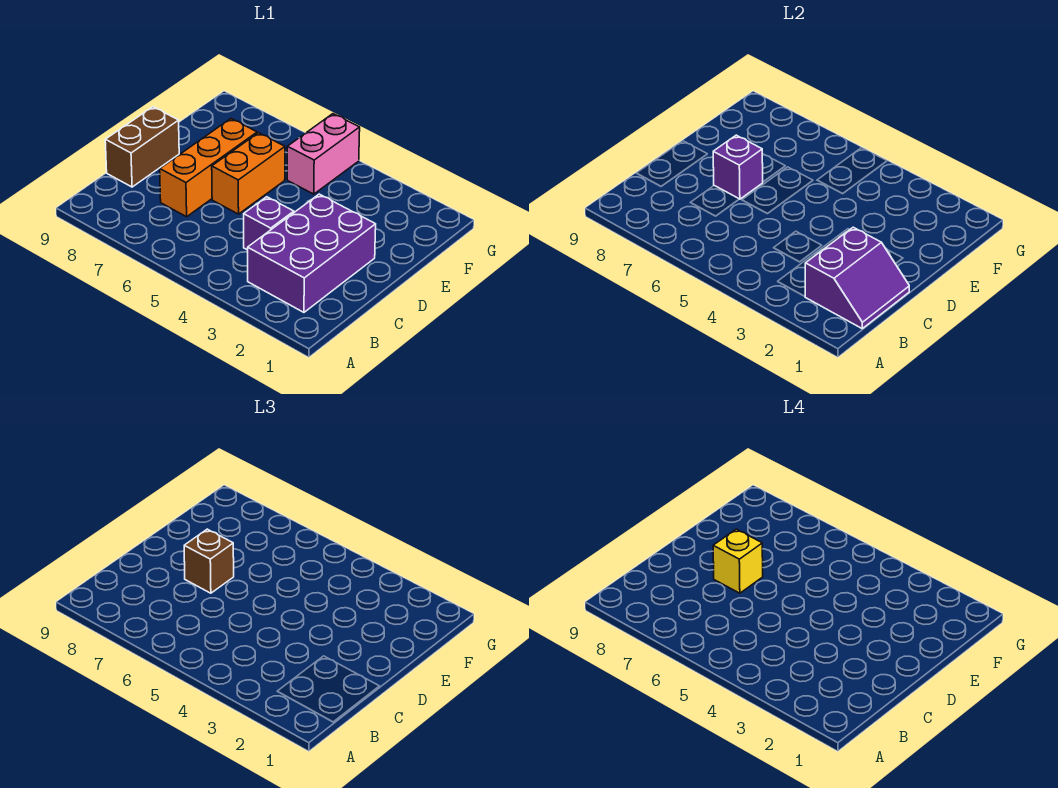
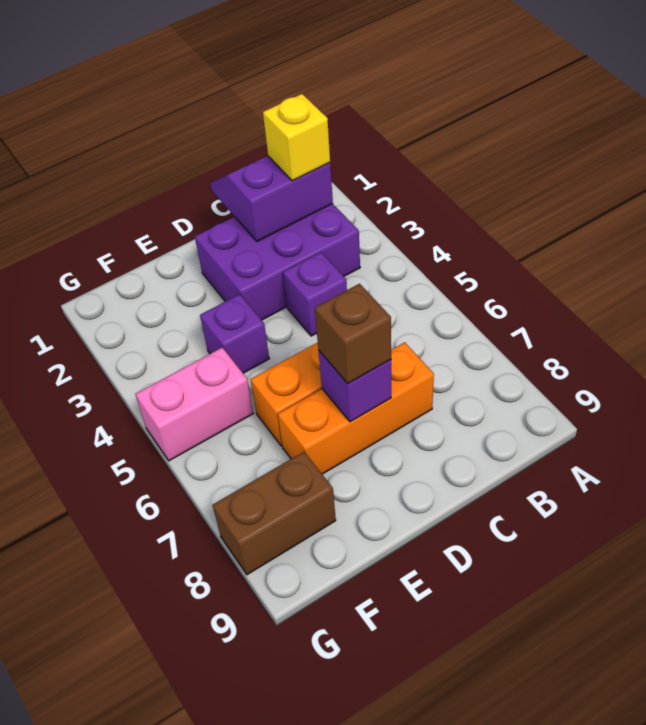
brown brick C9:D9 level 1 -> brown brick F8:G8 level 1
yellow brick D7 level 4 -> yellow brick B2 level 3
none -> purple brick E4 level 1

